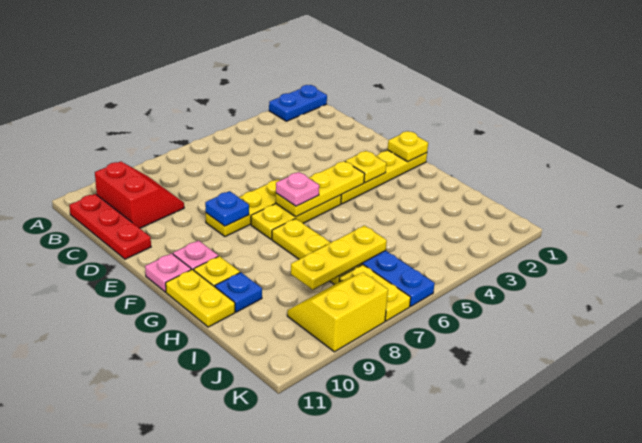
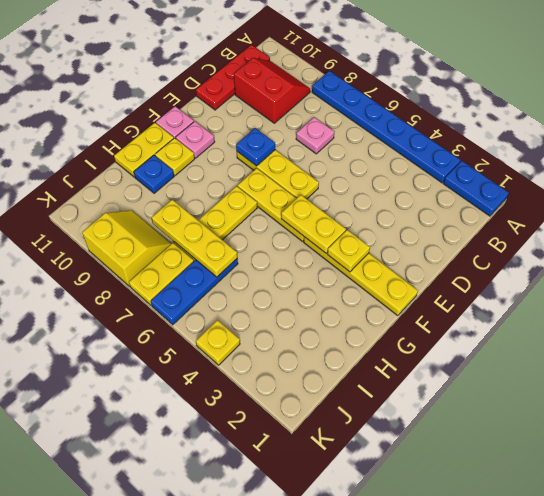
none -> blue plate A3:A8 level 1
red slope B9:C10 level 1 top 10 -> red slope B9:C10 level 1 top C
yellow plate F1 level 2 -> yellow plate K4 level 1
yellow plate F4:F6 level 2 -> yellow plate F4:F5 level 2
pink plate F6 level 3 -> pink plate C7 level 1

